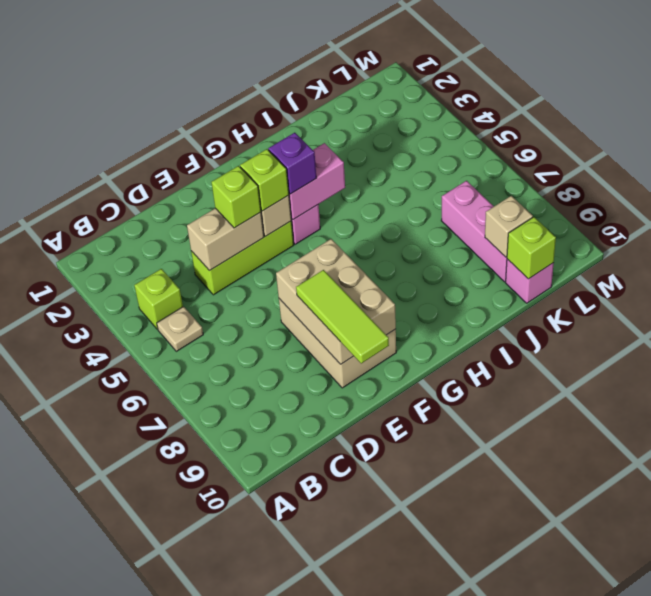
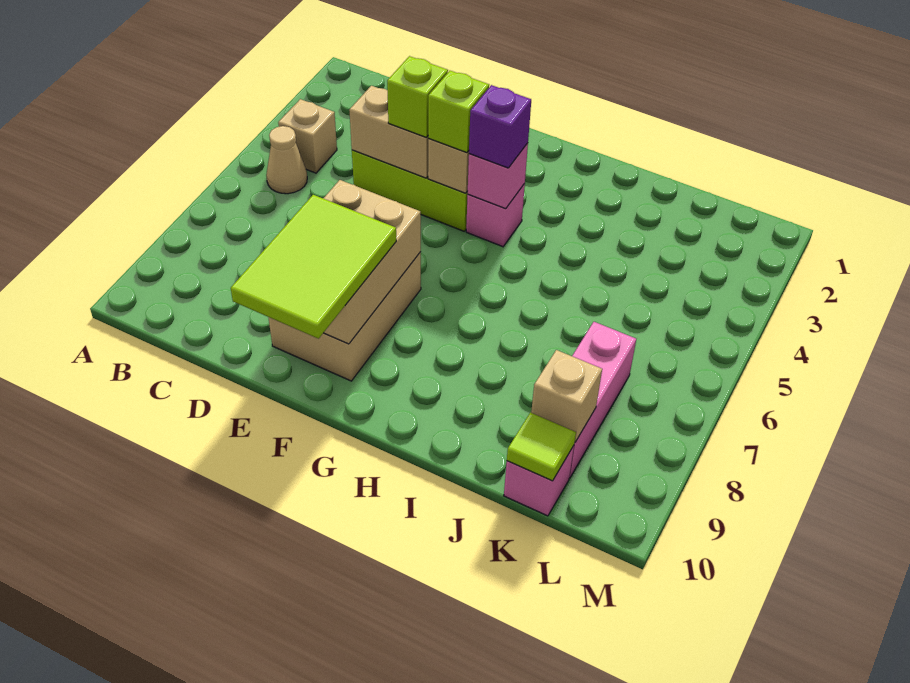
lime brick B4 level 1 -> tan brick B4 level 1
tan plate B5 level 1 -> tan cone B5 level 1
lime tile E8:E10 level 3 -> lime tile E8:F10 level 3
pink brick G4:H4 level 2 -> pink brick G4 level 2
lime brick K10 level 2 -> lime tile K10 level 2

